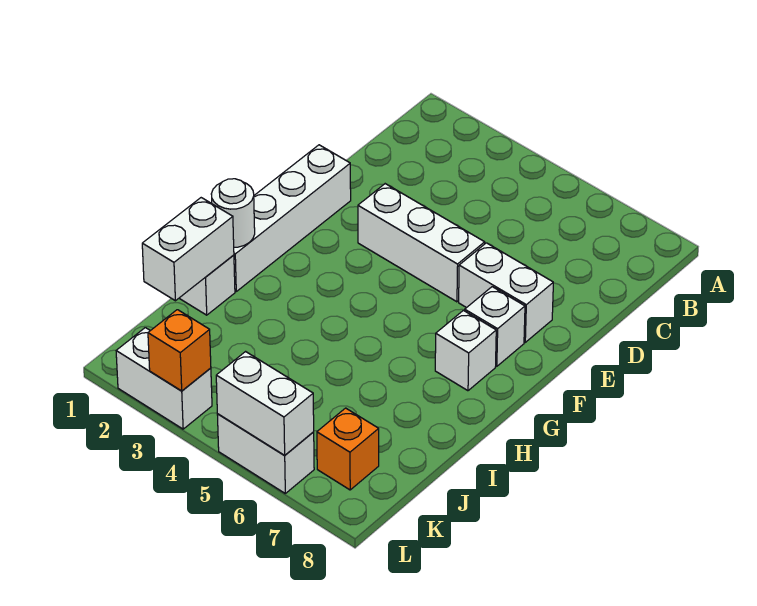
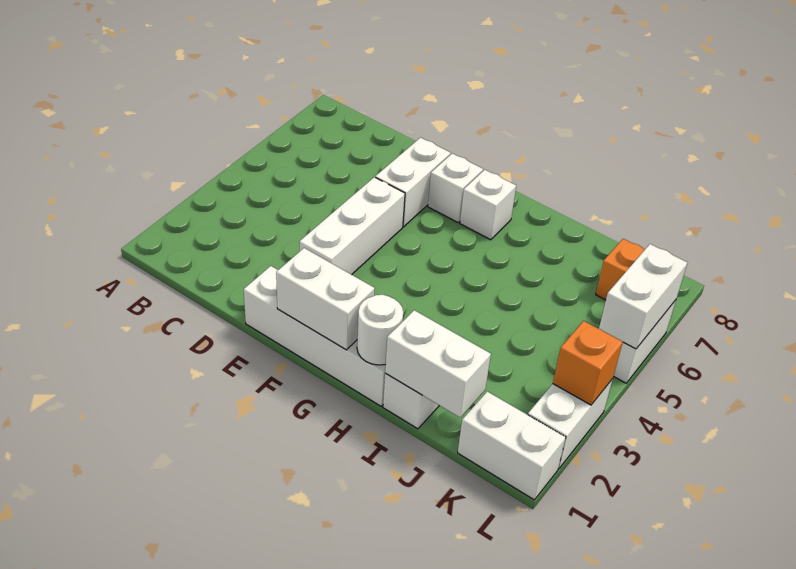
none -> white brick F1:G1 level 2
none -> white brick K1:L1 level 1

